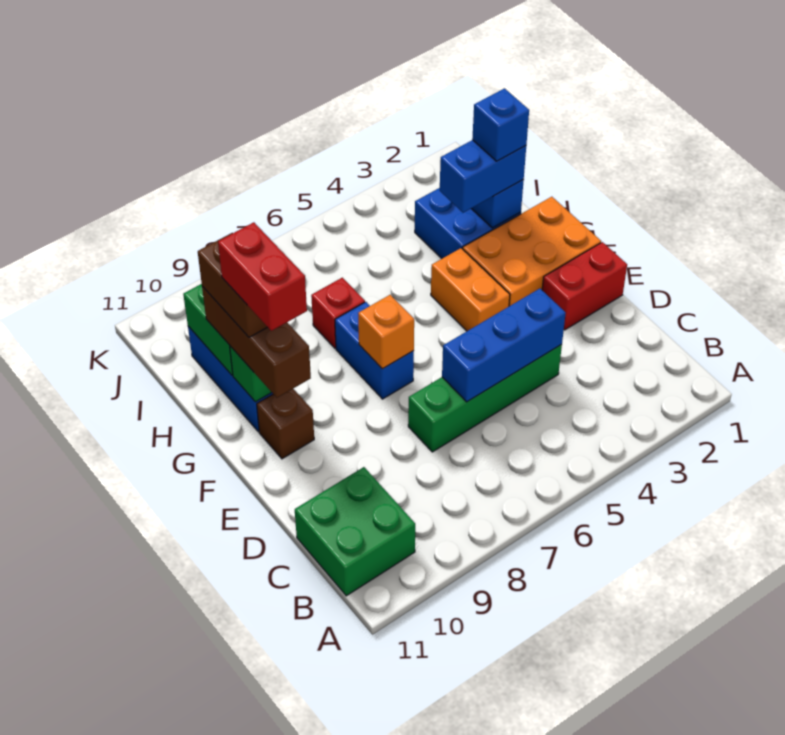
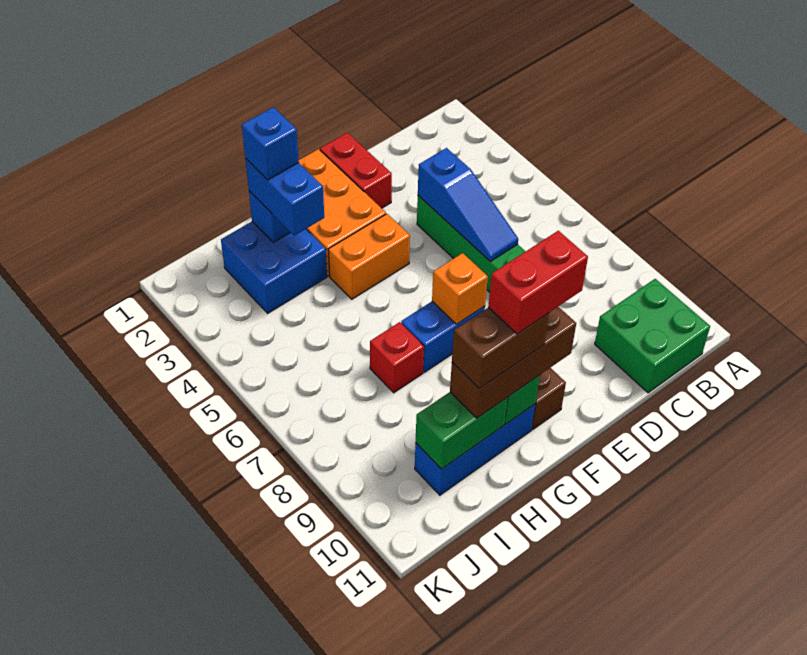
blue brick D4:D6 level 2 -> blue slope D4:D6 level 2 top 4

